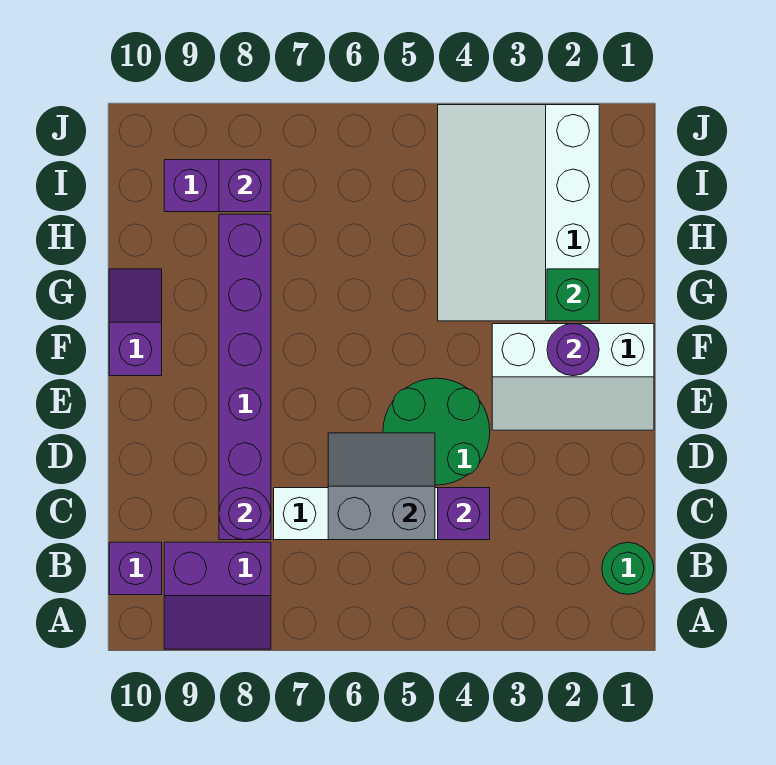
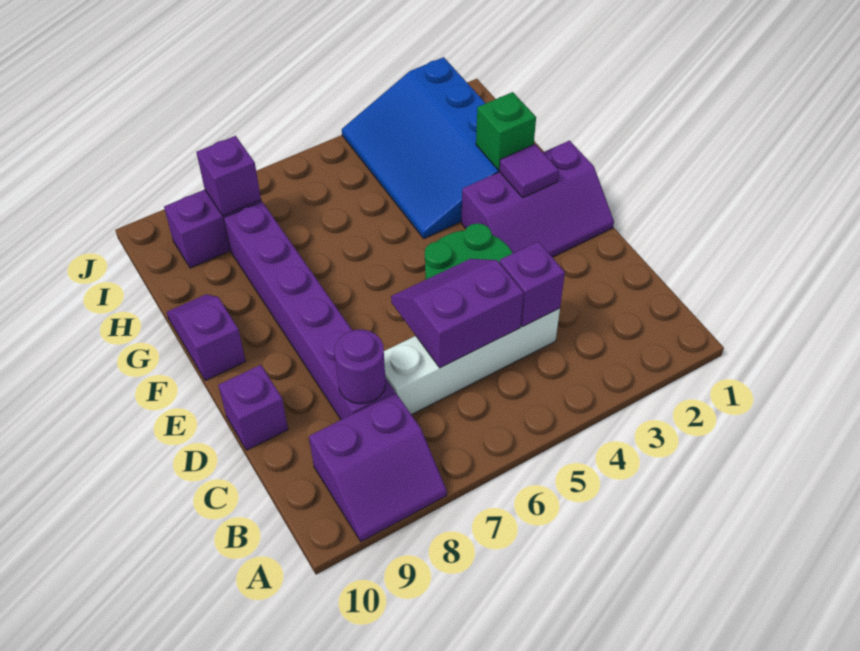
green round brick B1 level 1 -> none
purple brick B10 level 1 -> purple brick D10 level 1
grey slope C5:D6 level 2 top C -> purple slope C5:D6 level 2 top C
white slope E1:F3 level 1 top F -> purple slope E1:F3 level 1 top F
purple round brick F2 level 2 -> purple tile F2 level 2
white slope G2:J4 level 1 top 2 -> blue slope G2:J4 level 1 top 2

